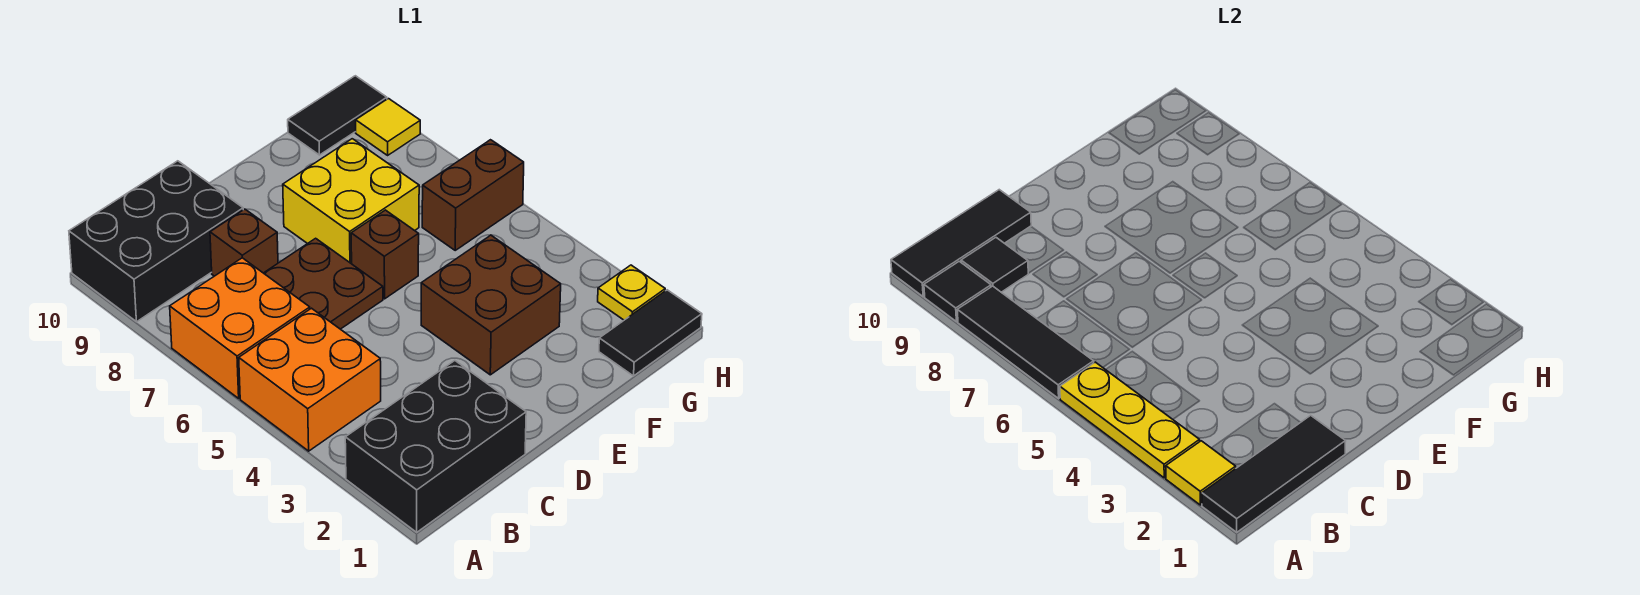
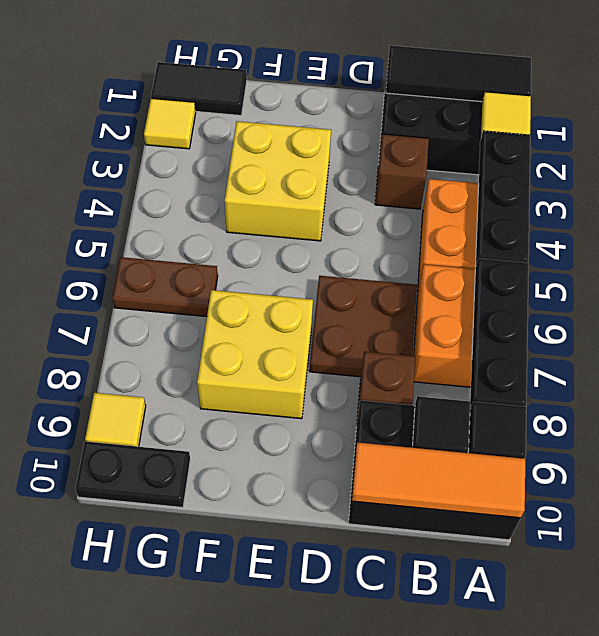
yellow plate A3:A5 level 2 -> black plate A3:A5 level 2
black tile A6:A8 level 2 -> black plate A6:A8 level 2
black tile A10:C10 level 2 -> orange tile A10:C10 level 2
brown brick E3:F4 level 1 -> yellow brick E3:F4 level 1
brown brick E6 level 1 -> brown brick C3 level 1
brown brick G6:H6 level 1 -> brown plate G6:H6 level 1
black tile G10:H10 level 1 -> black plate G10:H10 level 1
yellow plate H2 level 1 -> yellow tile H2 level 1

